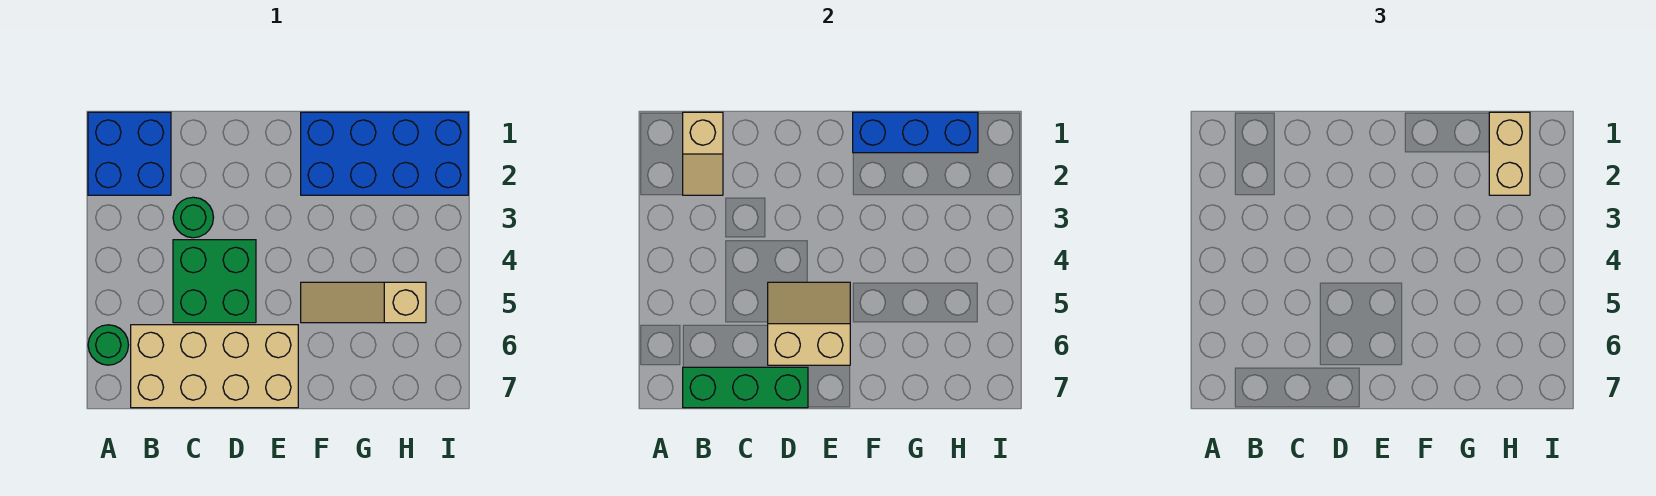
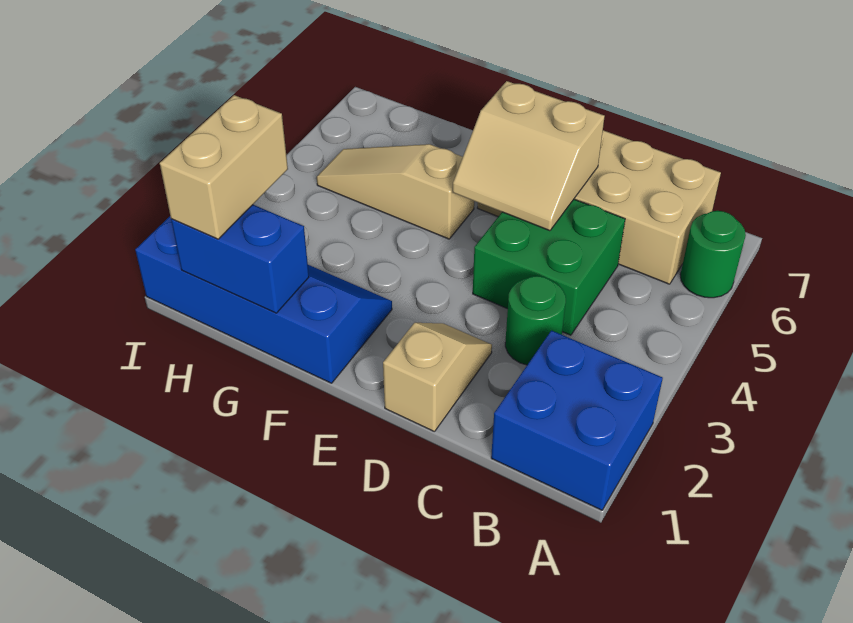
tan slope B1:B2 level 2 top 1 -> tan slope D1:D2 level 1 top 1
green brick B7:D7 level 2 -> none
blue brick F1:I2 level 1 -> blue slope F1:I2 level 1 top 1
blue brick F1:H1 level 2 -> blue brick G1:H1 level 2
tan slope F5:H5 level 1 top H -> tan slope F5:H5 level 1 top F

